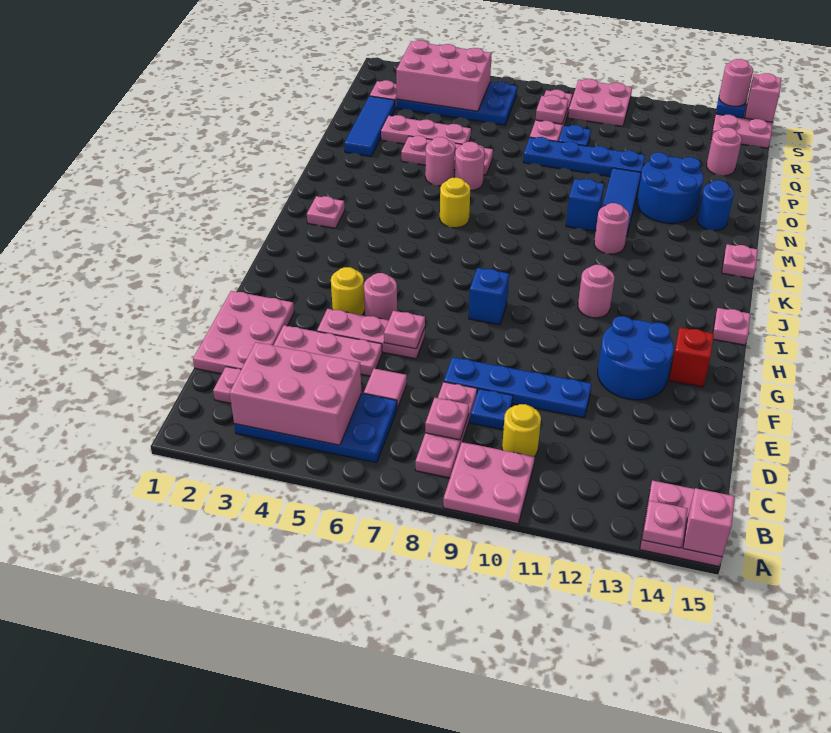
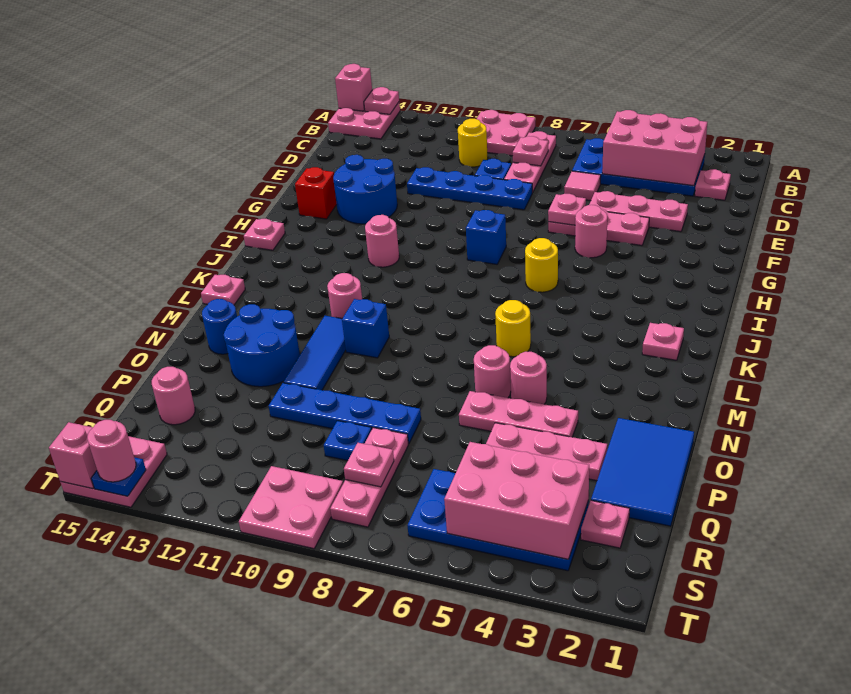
pink plate D1:F2 level 1 -> none
yellow round brick G4 level 1 -> yellow round brick I6 level 1
blue tile O2:Q2 level 1 -> blue tile O1:Q2 level 1

